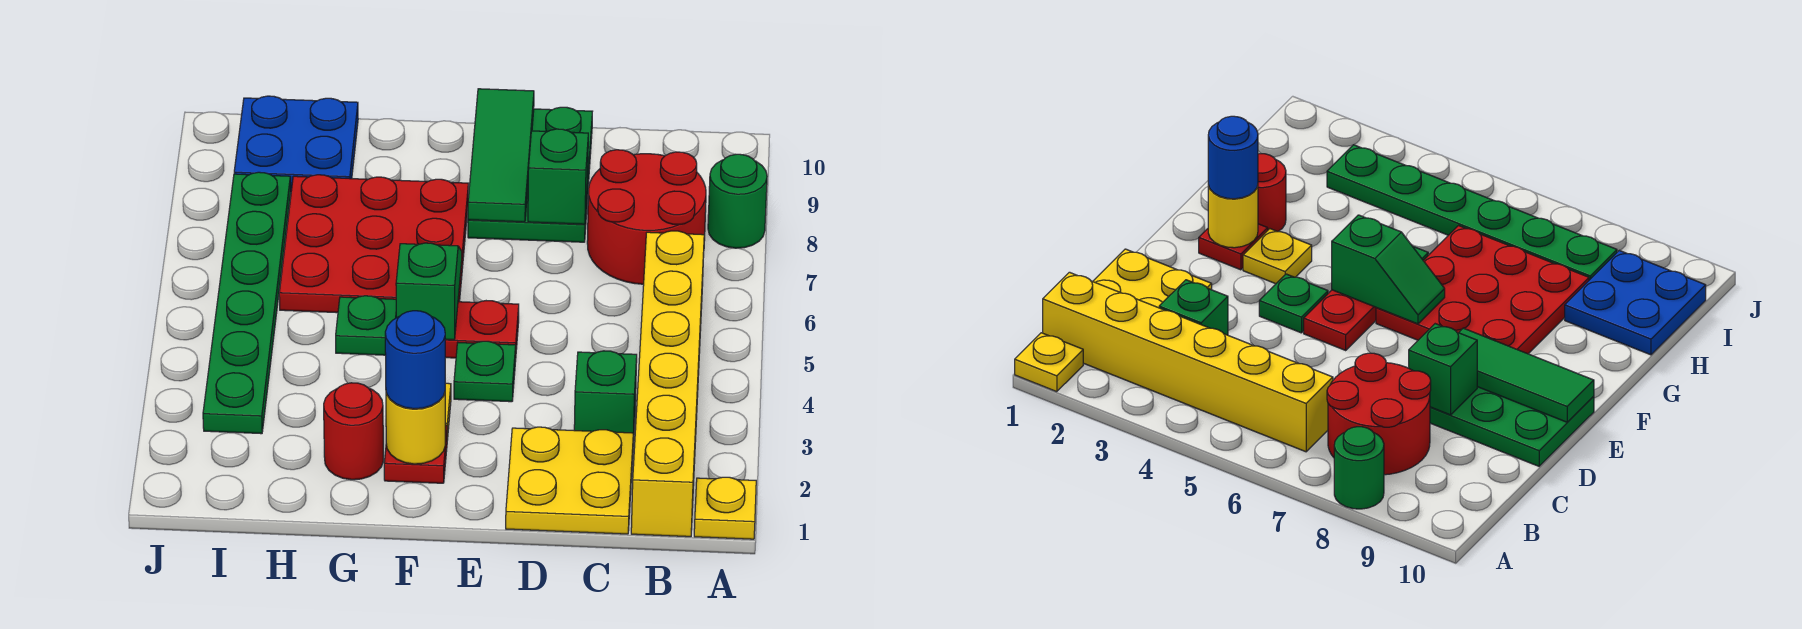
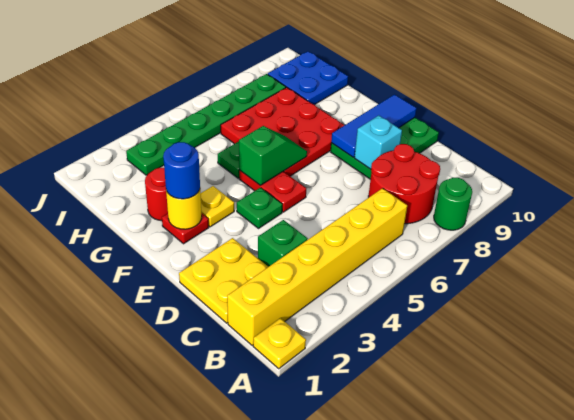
green brick D8 level 2 -> cyan brick D8 level 2
green tile E8:E10 level 2 -> blue tile E8:E10 level 2

